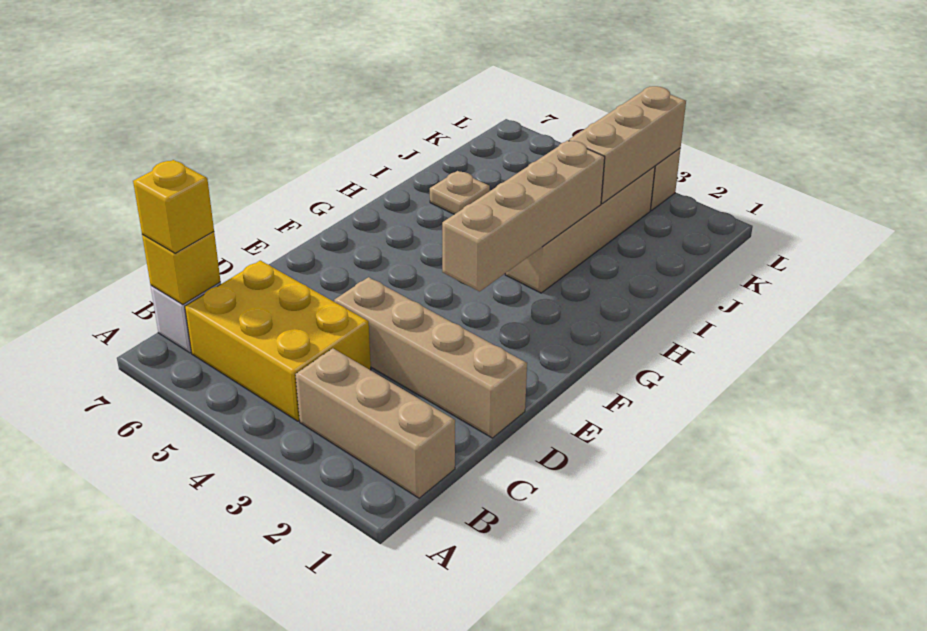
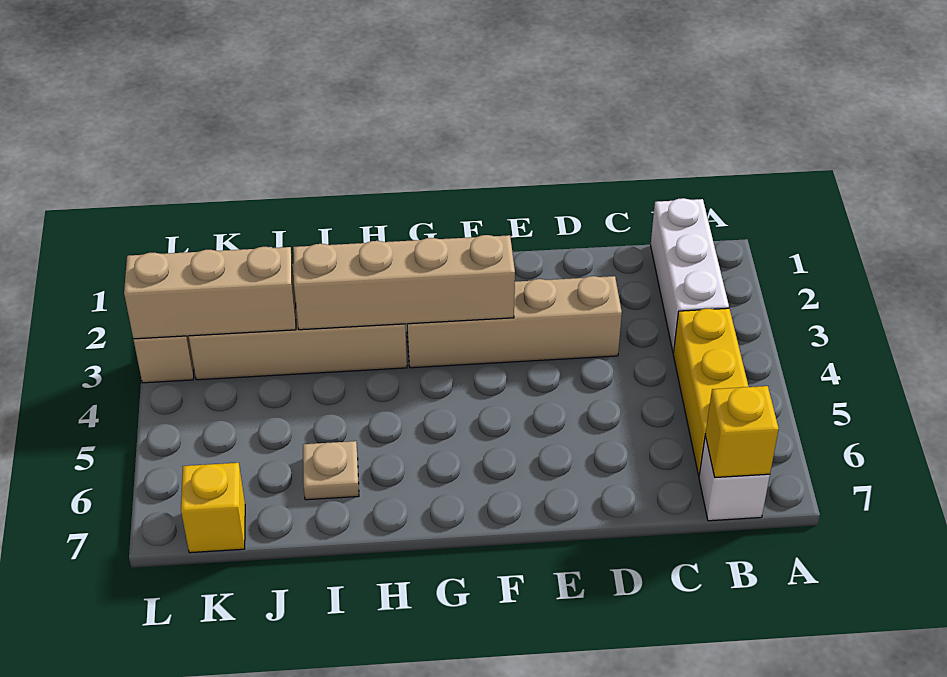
tan brick B1:B3 level 1 -> white brick B1:B3 level 1
yellow brick B4:C6 level 1 -> yellow brick B4:B6 level 1
yellow brick B7 level 3 -> yellow brick K7 level 1
tan brick D1:D4 level 1 -> tan brick D3:G3 level 1

